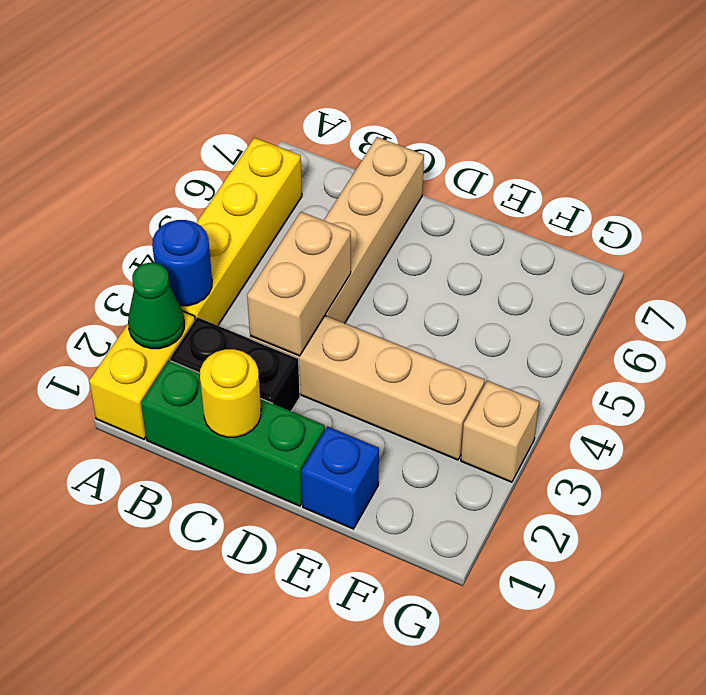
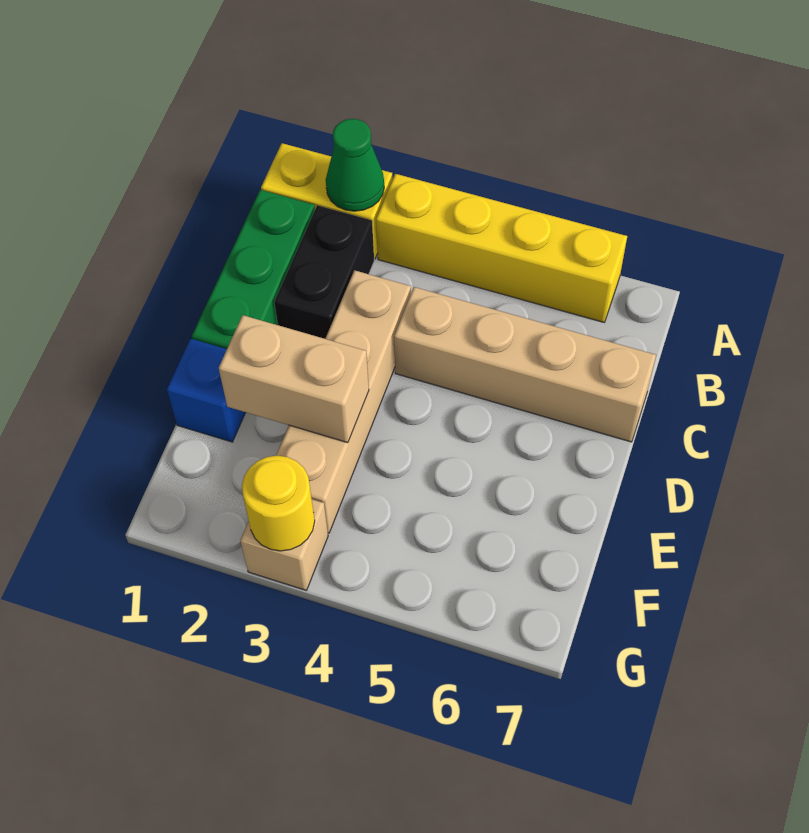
blue round brick A3 level 2 -> none
yellow round brick C1 level 2 -> yellow round brick G3 level 2
tan brick C3:C4 level 2 -> tan brick E2:E3 level 2

